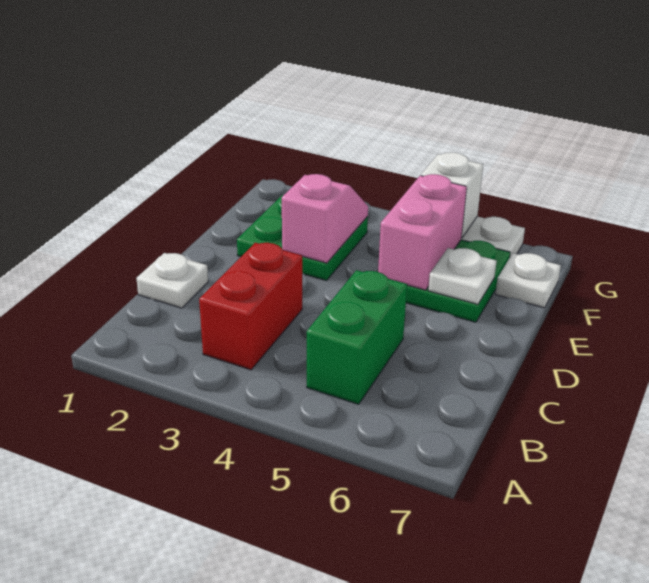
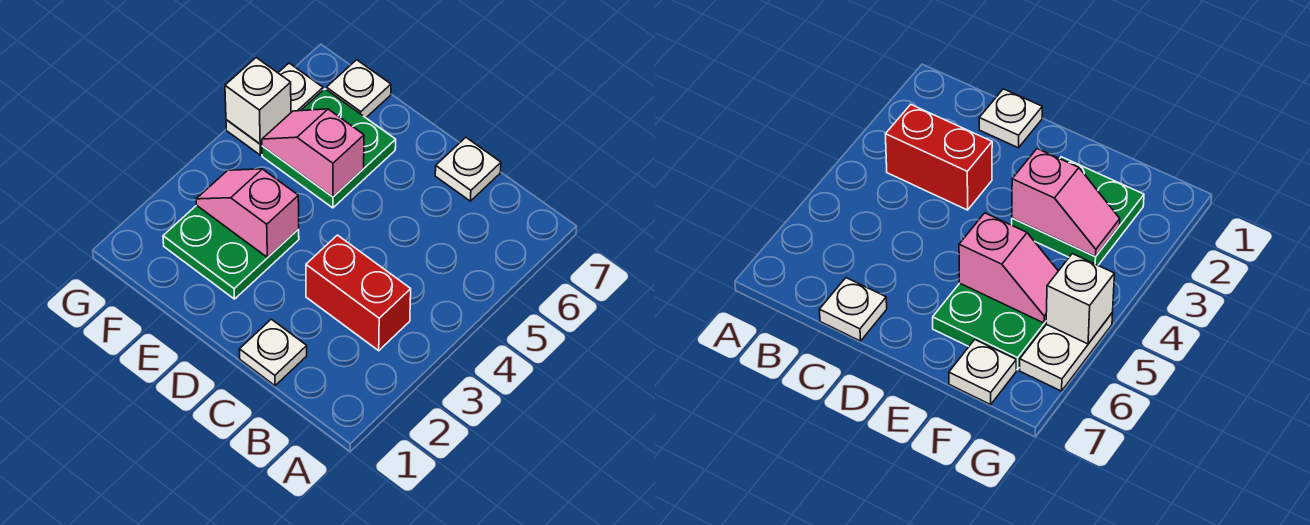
green brick B5:C5 level 1 -> none
pink brick E5:F5 level 2 -> pink slope E5:F5 level 2 top E
white plate E6 level 2 -> white plate C7 level 1

